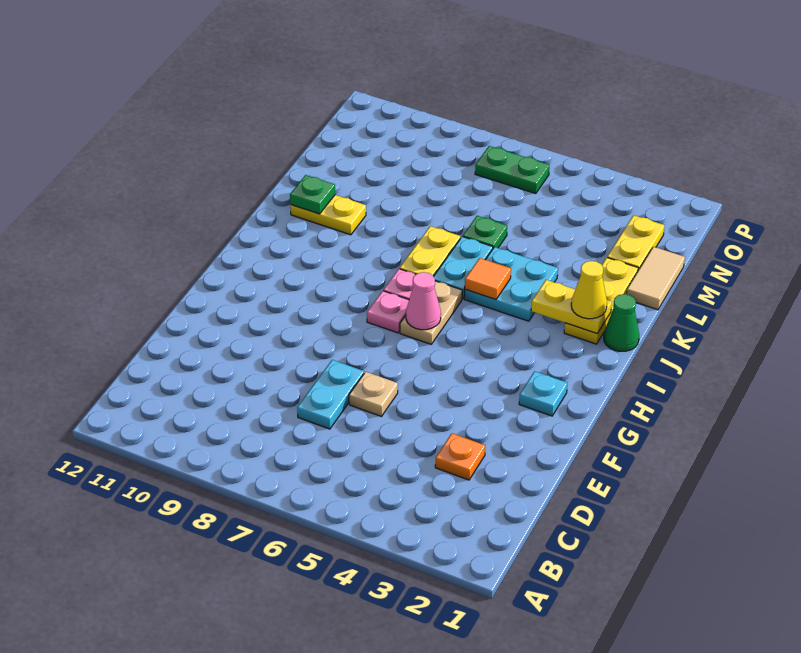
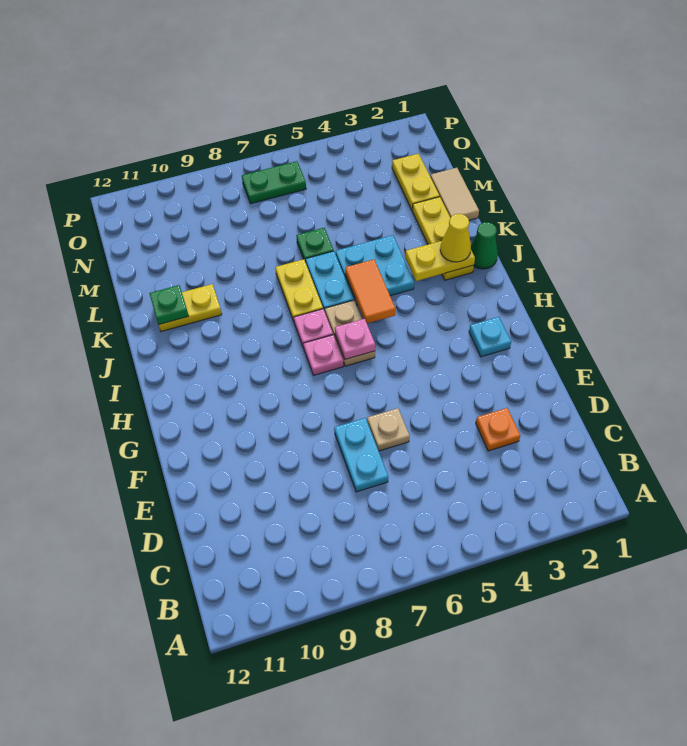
pink cone H6 level 2 -> pink plate H6 level 2
orange tile J5 level 2 -> orange tile I5:J5 level 2

